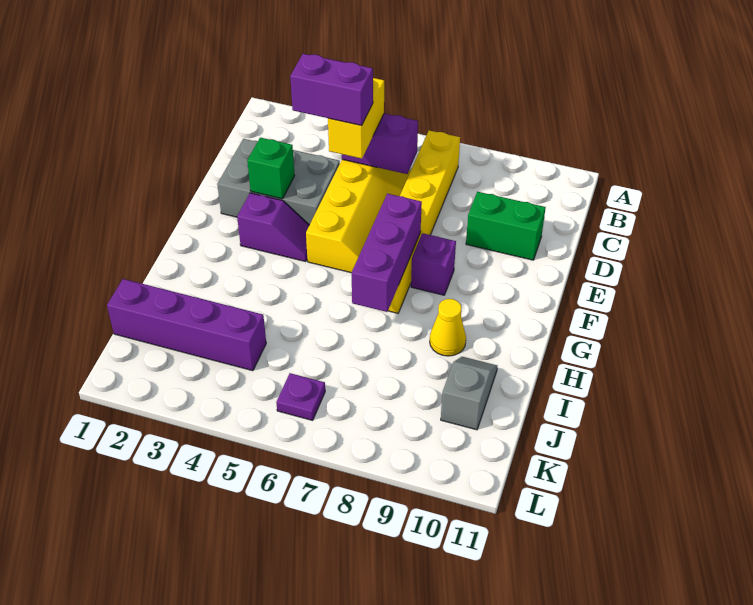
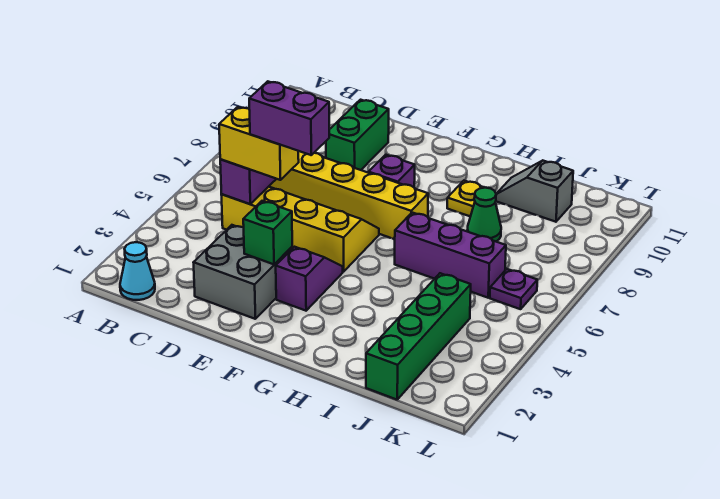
none -> cyan cone B1 level 1
grey brick D2:E4 level 1 -> grey brick D2:E3 level 1
purple brick D4:D5 level 4 -> purple brick D5:E5 level 4
purple brick F7:H7 level 2 -> purple brick H6:J6 level 1
yellow cone H9 level 1 -> yellow plate H9 level 1
none -> green cone I8 level 1
purple brick J1:J4 level 1 -> green brick J1:J4 level 1

